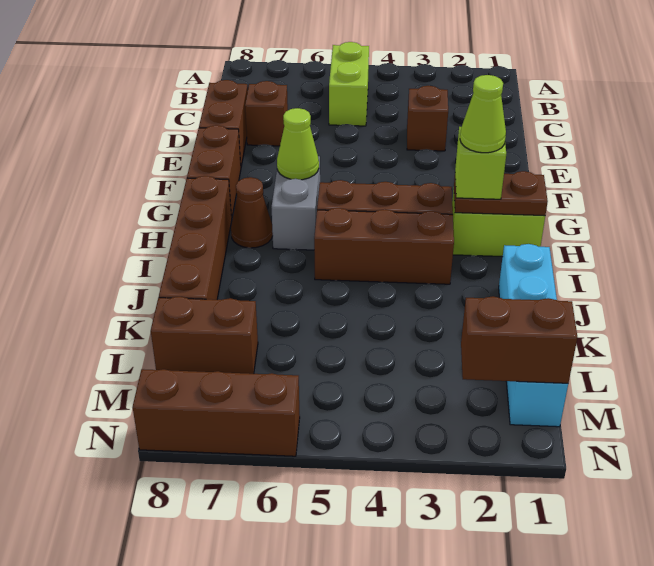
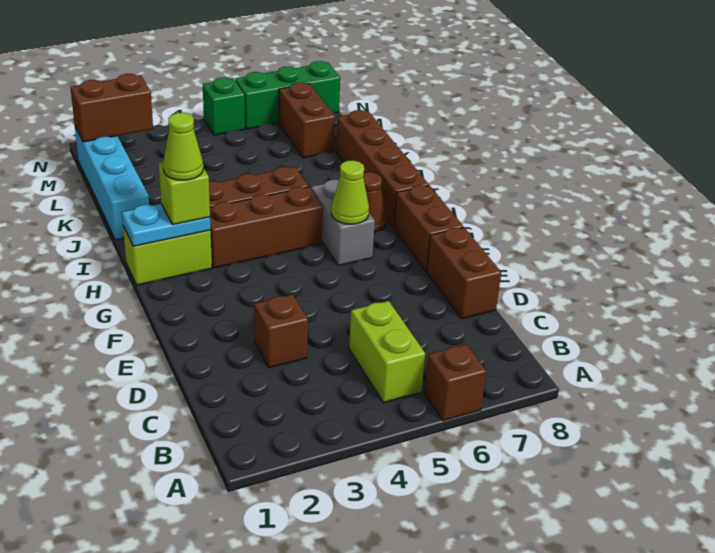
brown brick D7 level 1 -> brown brick A6 level 1
brown plate H1:H2 level 2 -> cyan plate H1:H2 level 2
brown brick L7:L8 level 1 -> brown brick L7:M7 level 1
none -> green brick N5 level 1
brown brick N6:N8 level 1 -> green brick N6:N8 level 1

